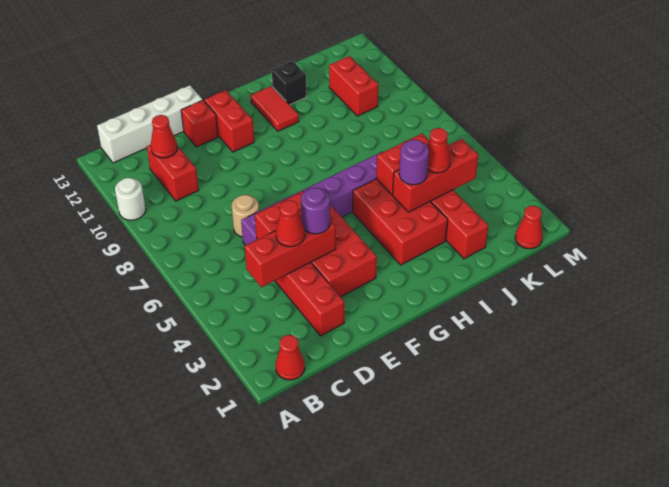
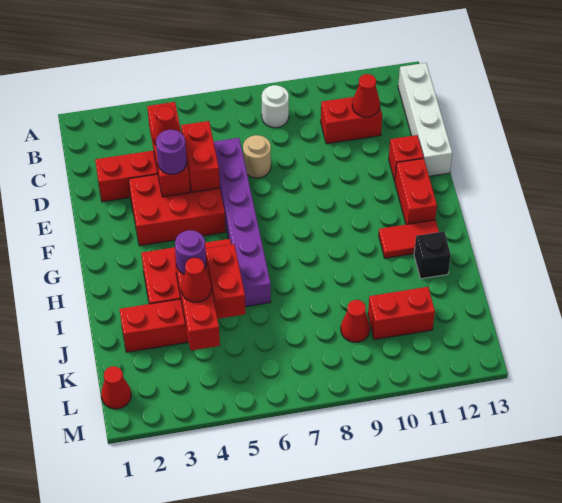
white round brick A10 level 1 -> white round brick B8 level 1
red cone B1 level 1 -> red cone K9 level 1
red brick F11:F12 level 1 -> red brick F12:G12 level 1

